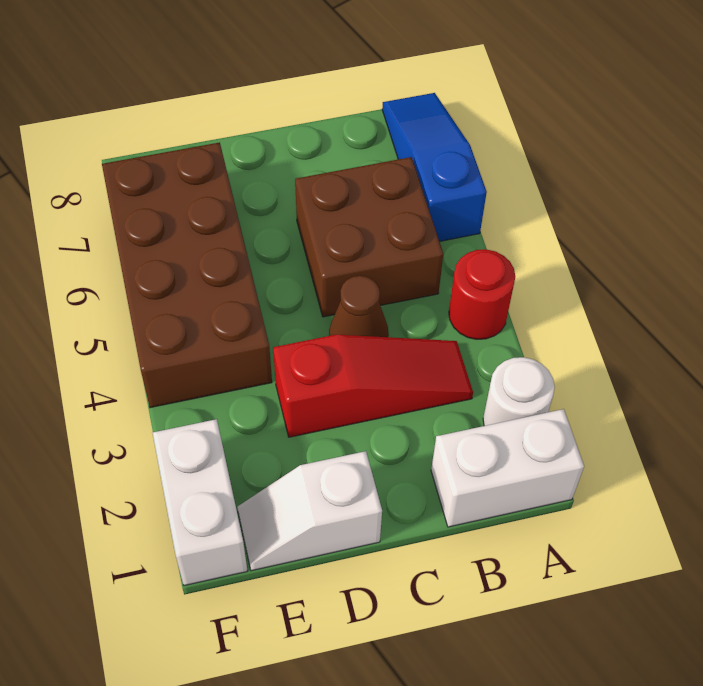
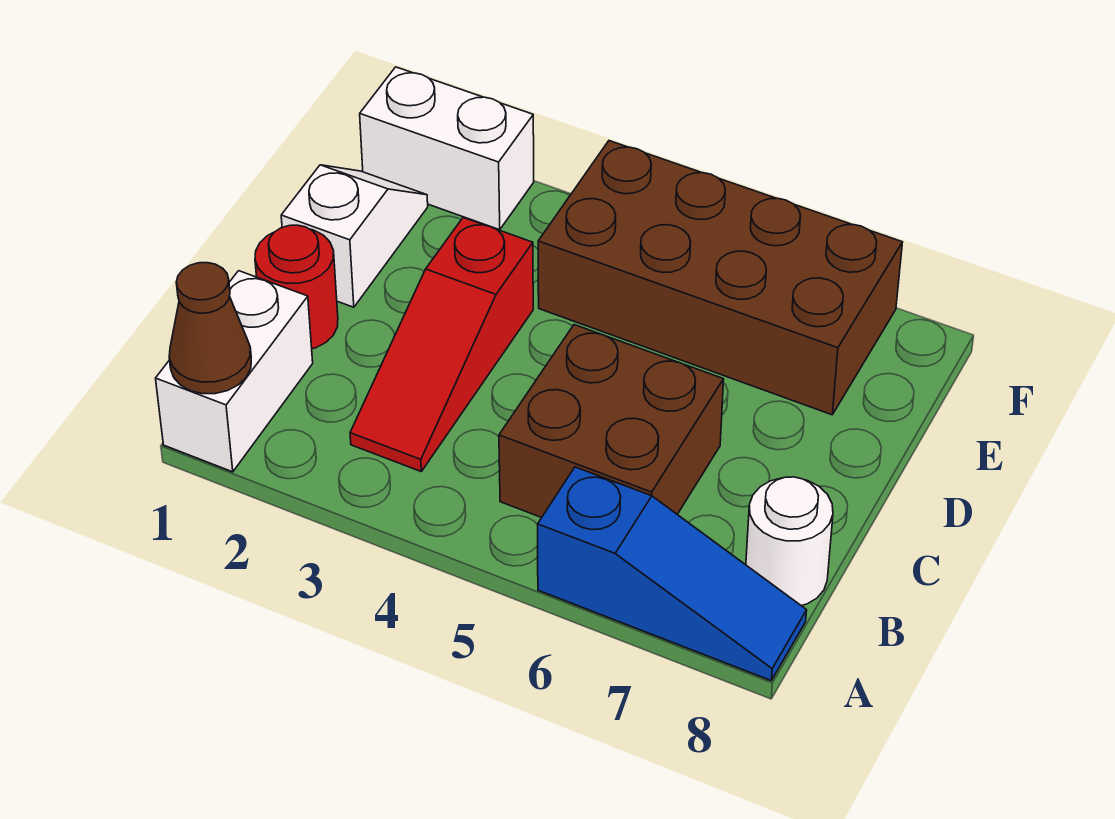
white round brick A2 level 1 -> white round brick B8 level 1
red round brick A4 level 1 -> red round brick C1 level 1
brown cone C4 level 1 -> brown cone A1 level 2

